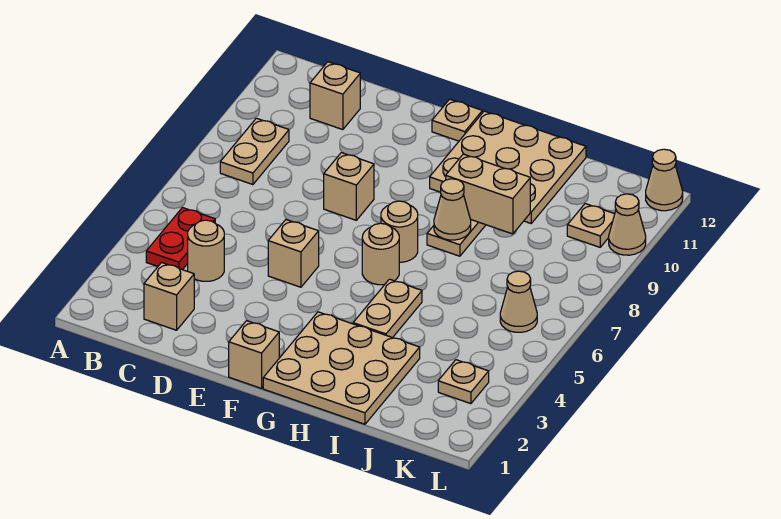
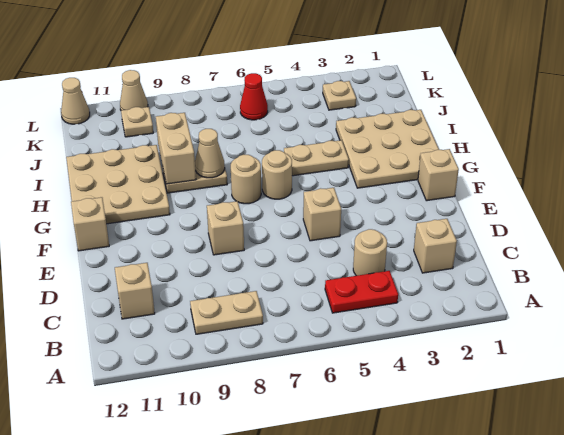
tan plate F12 level 1 -> tan brick F12 level 1
tan cone K6 level 1 -> red cone K6 level 1

